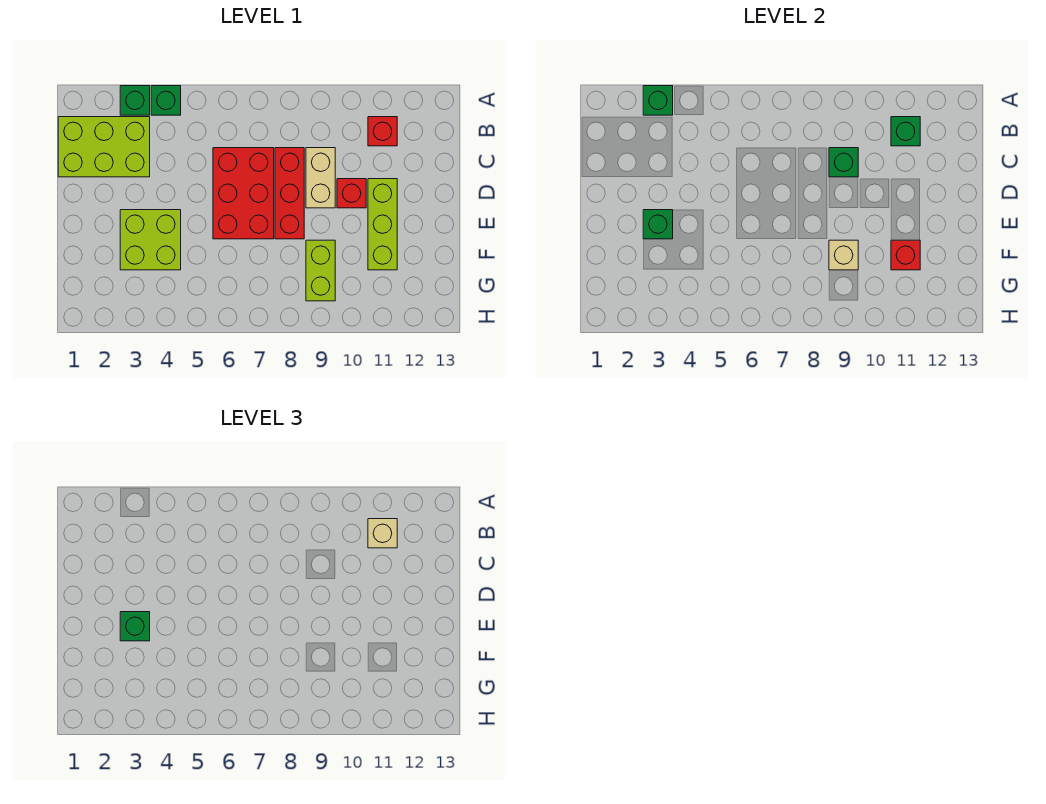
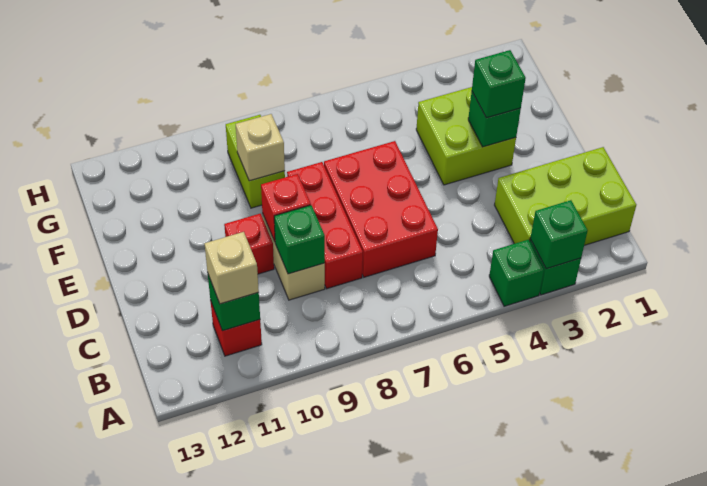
lime brick D11:F11 level 1 -> none
red brick F11 level 2 -> red brick D9 level 2

